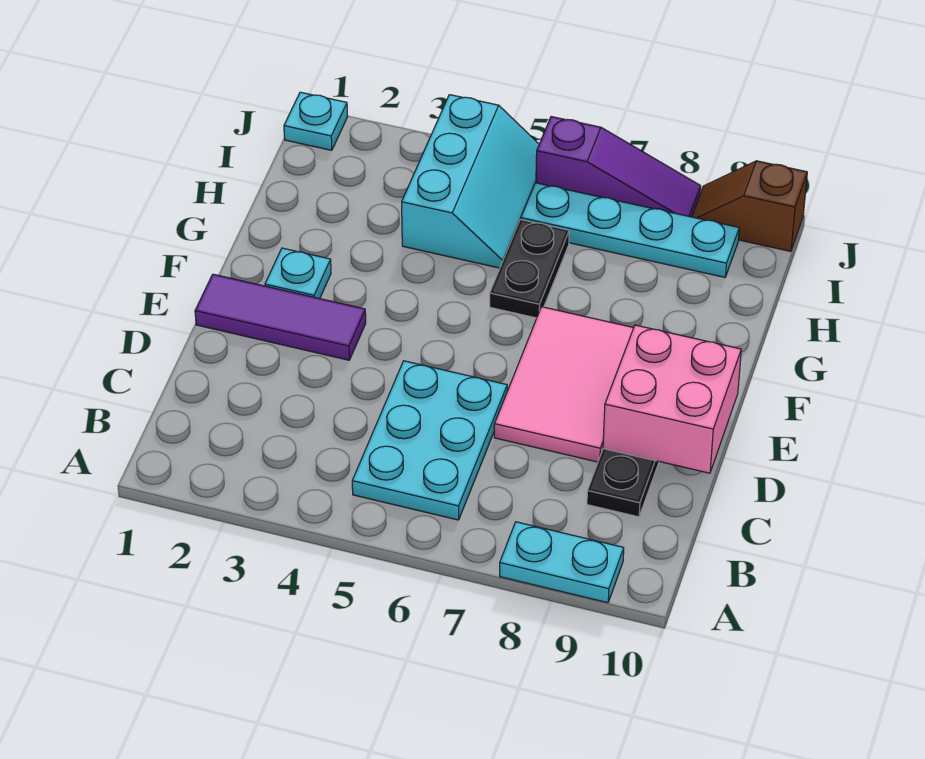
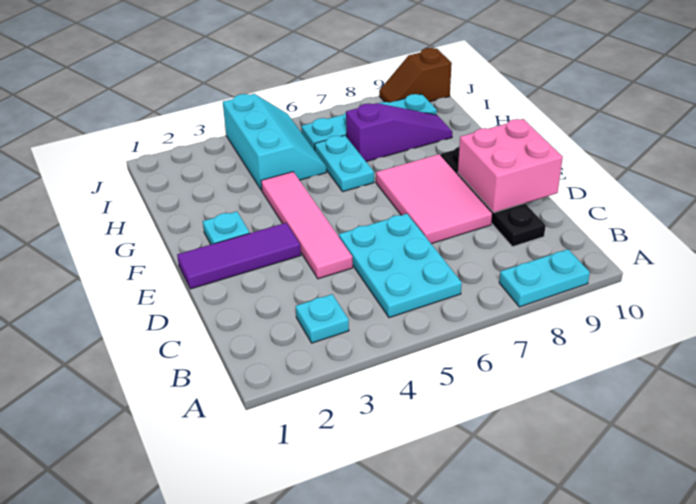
none -> pink tile D4:G4 level 1
black plate G6:H6 level 1 -> cyan plate G6:H6 level 1
cyan plate J1 level 1 -> cyan plate B3 level 1
purple slope J6:J8 level 1 top 6 -> purple slope H7:H9 level 1 top 7

